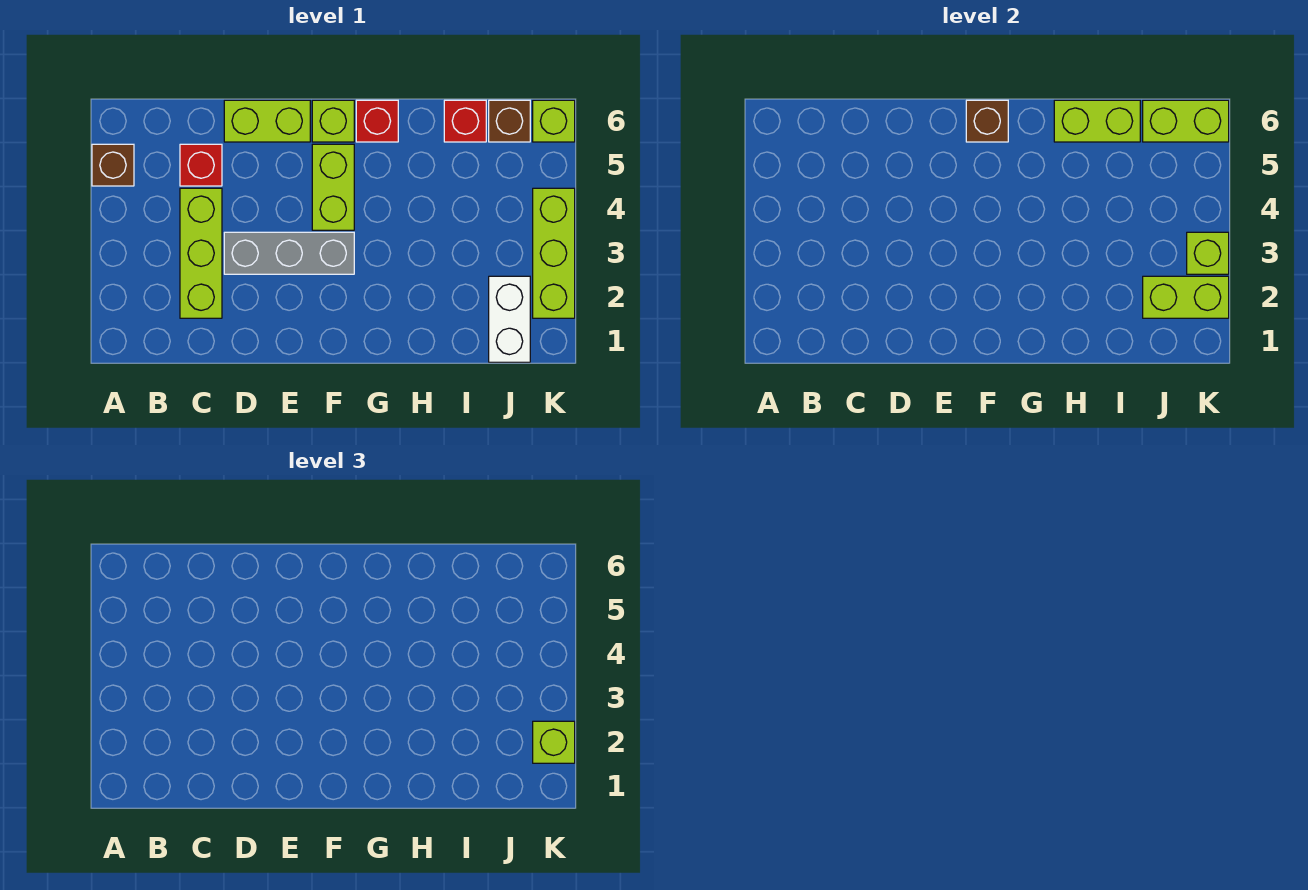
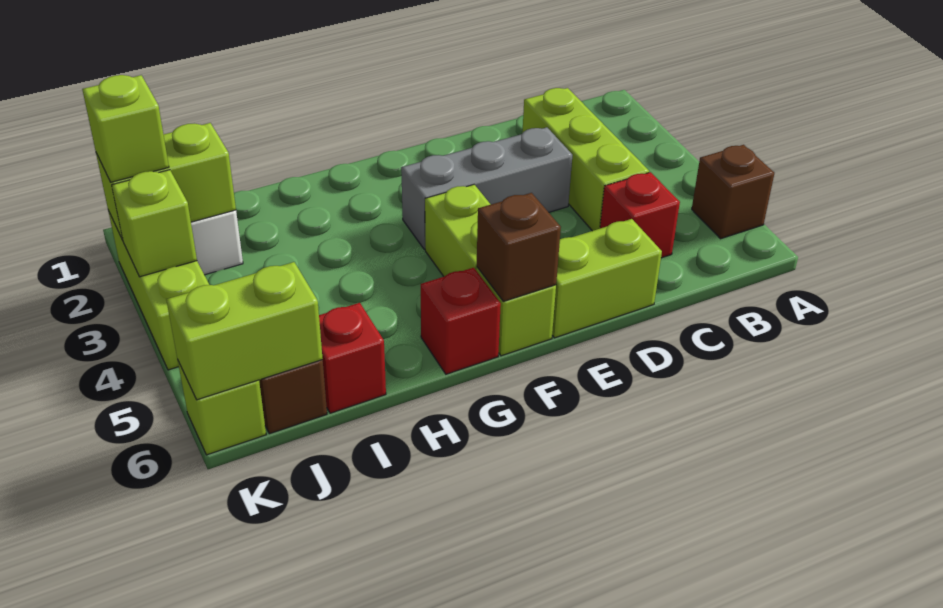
lime brick H6:I6 level 2 -> none

